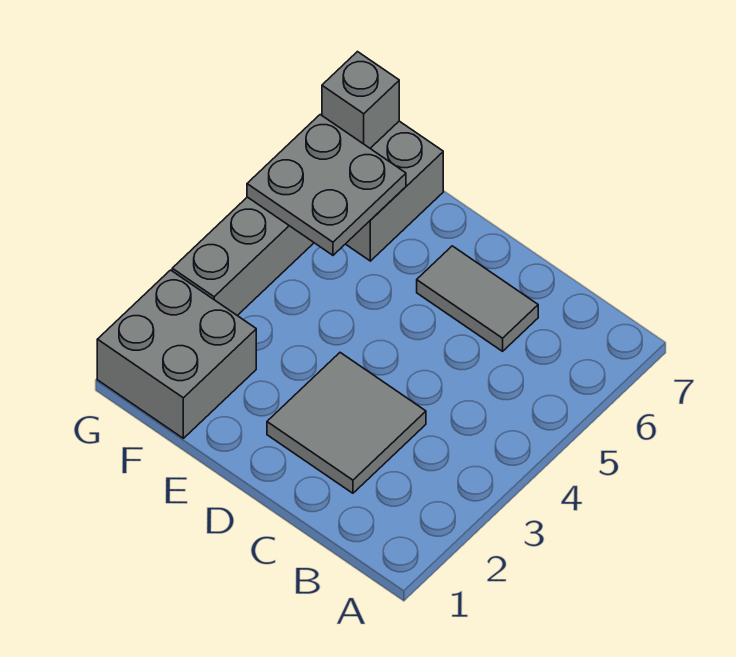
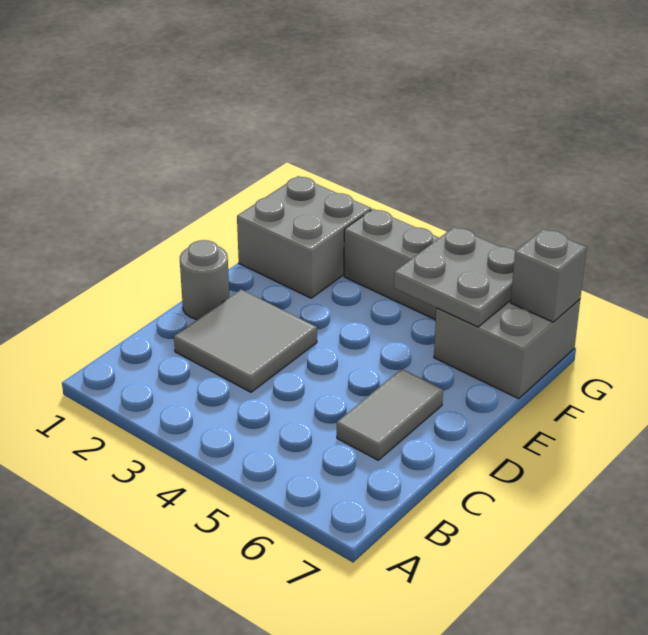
none -> grey round brick D1 level 1

